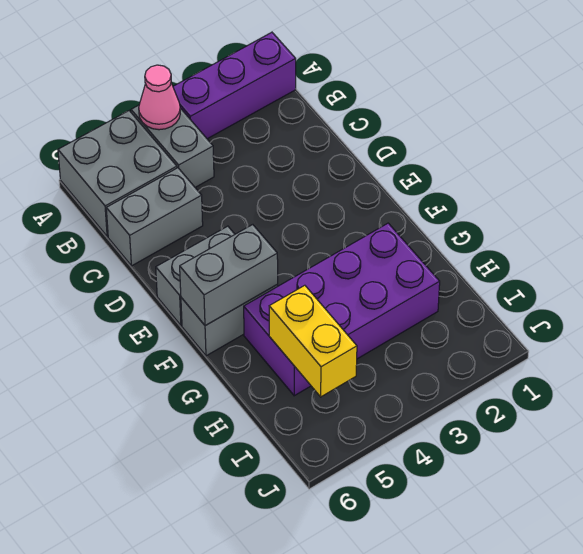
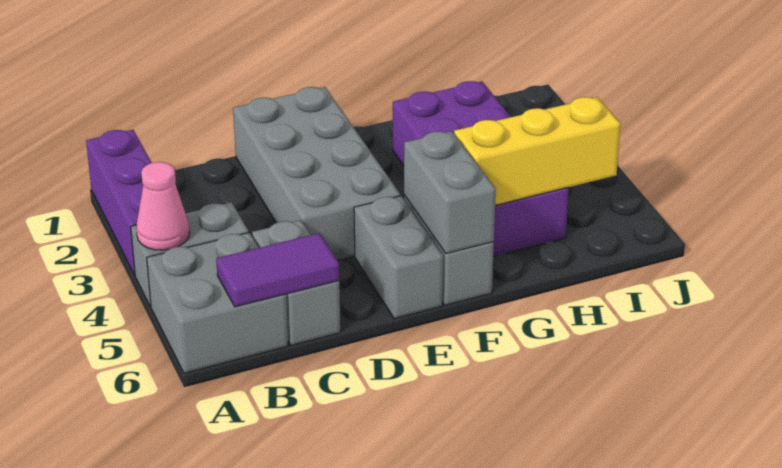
none -> purple tile B6:C6 level 2
none -> grey brick D1:E4 level 1
yellow brick H5:I5 level 2 -> yellow brick G5:I5 level 2

